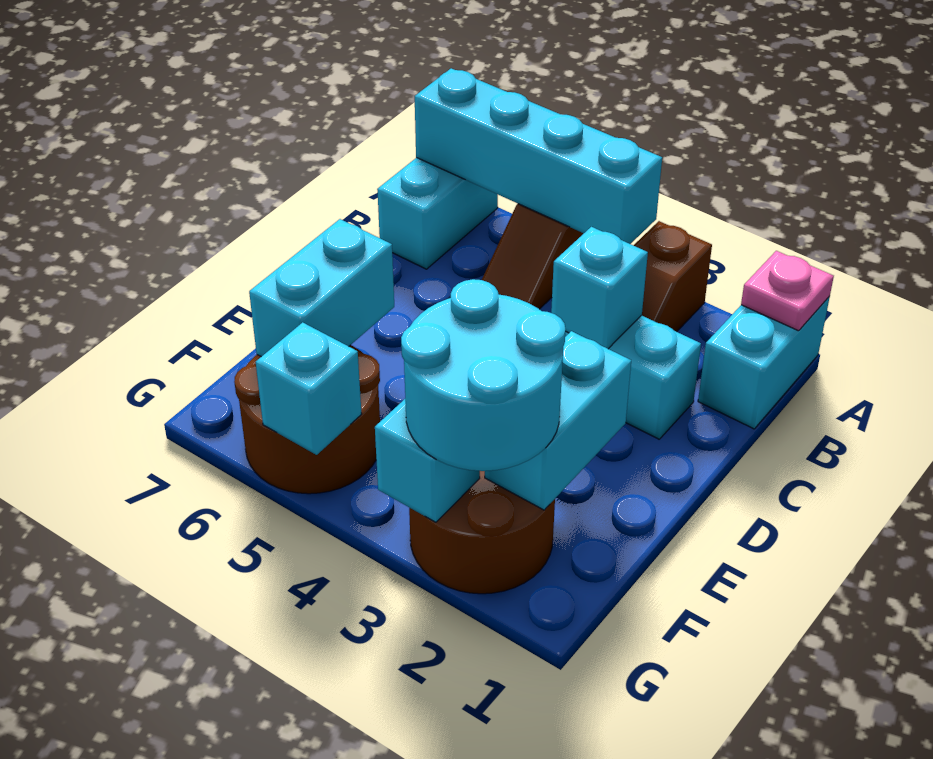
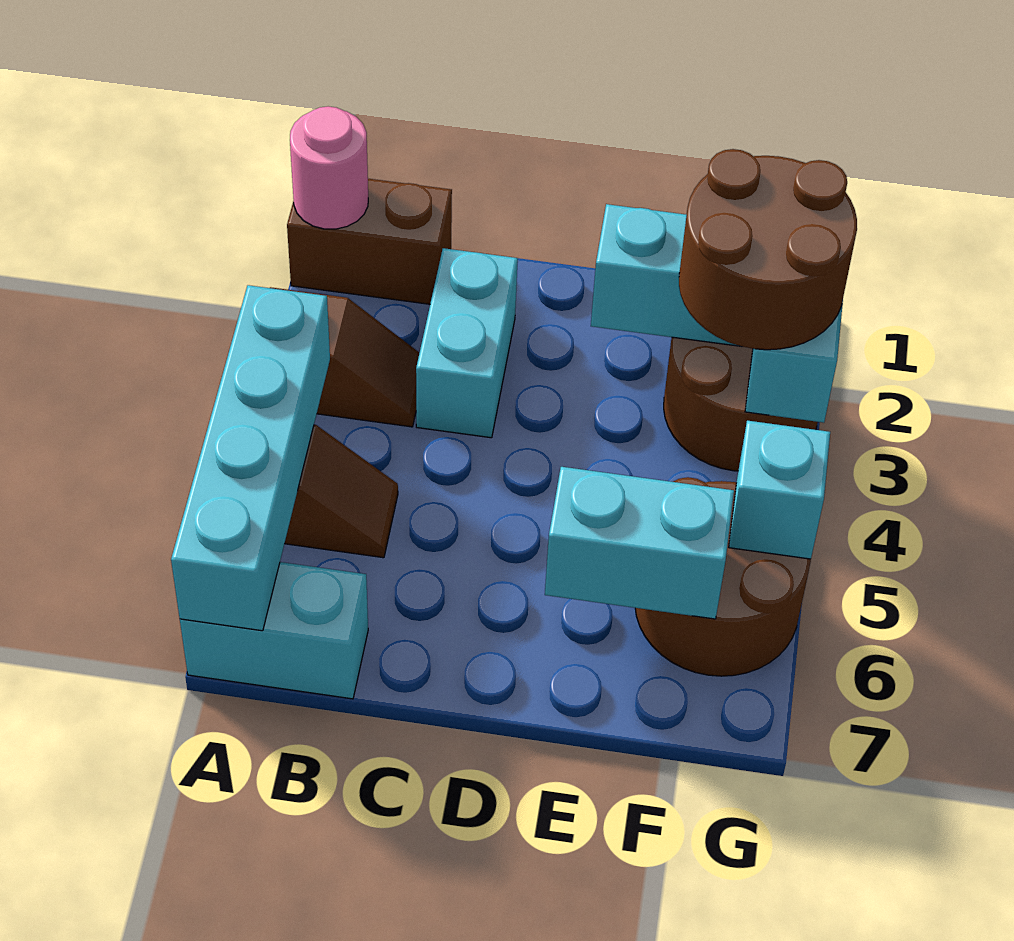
cyan brick A1:B1 level 1 -> brown brick A1:B1 level 1
pink plate A1 level 2 -> pink round brick A1 level 2
cyan brick C3 level 2 -> none
cyan round brick F2:G3 level 3 -> brown round brick F2:G3 level 3

